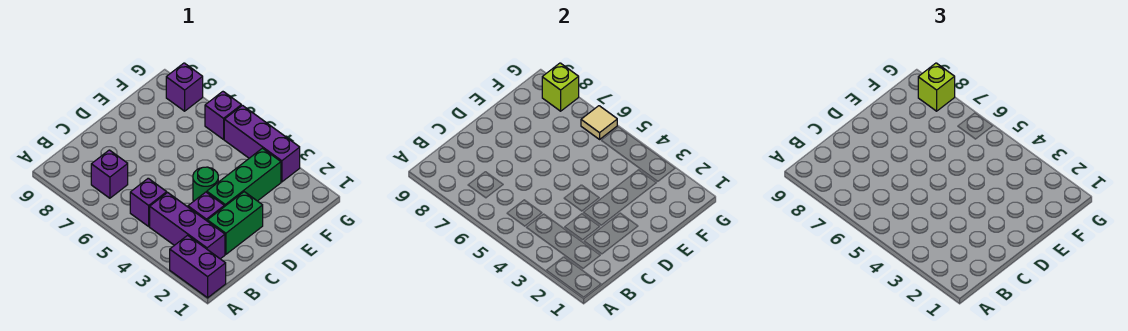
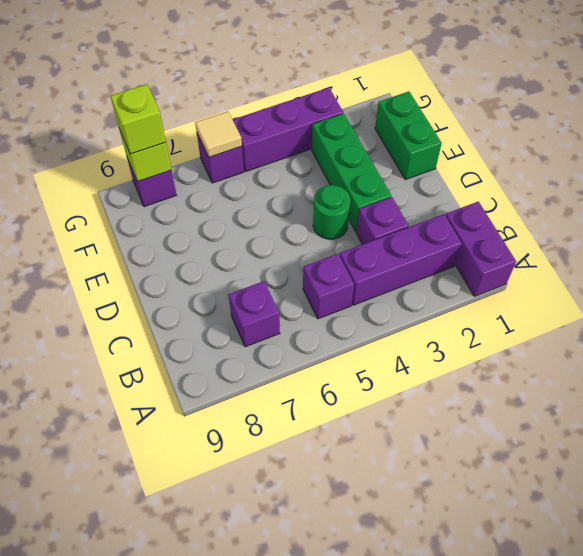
purple brick A1:A2 level 1 -> purple brick A1:B1 level 1
green brick C2:D2 level 1 -> green brick E1:F1 level 1

